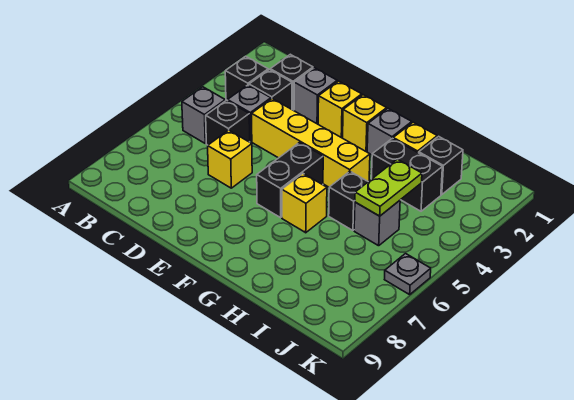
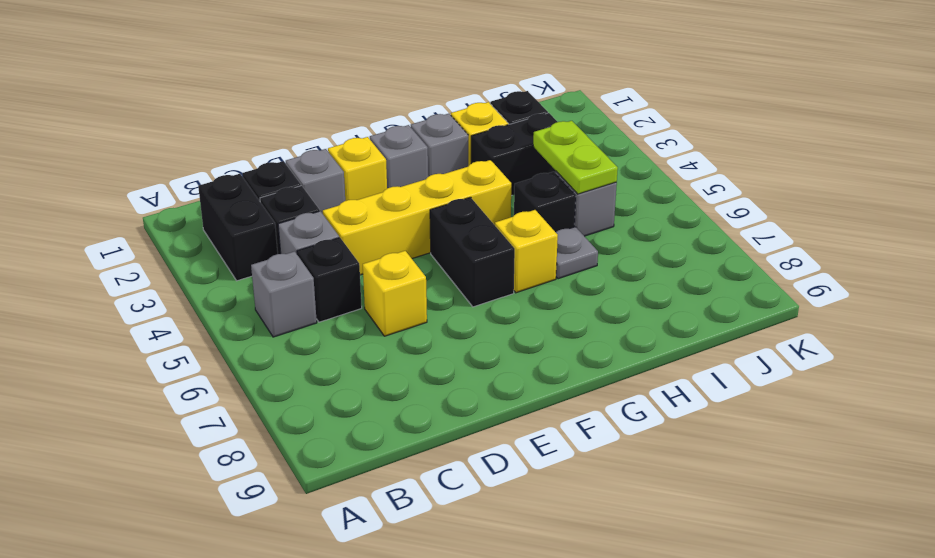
black brick B3 level 1 -> black brick B2:B3 level 1
yellow brick F2 level 1 -> grey brick F2 level 1
grey plate K6 level 1 -> grey plate H6 level 1

